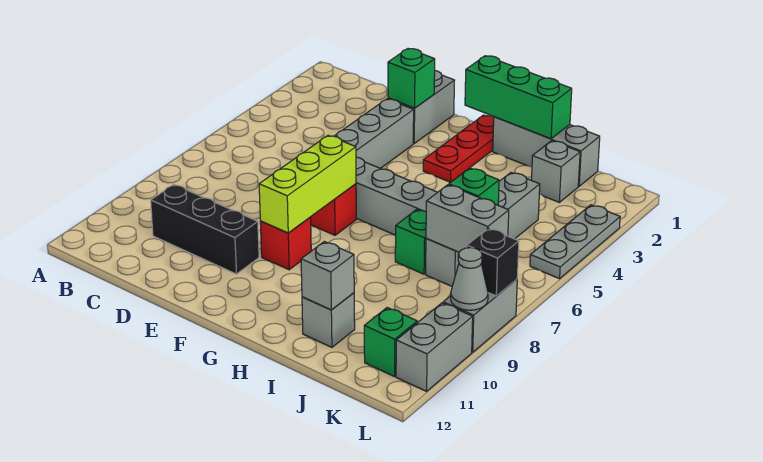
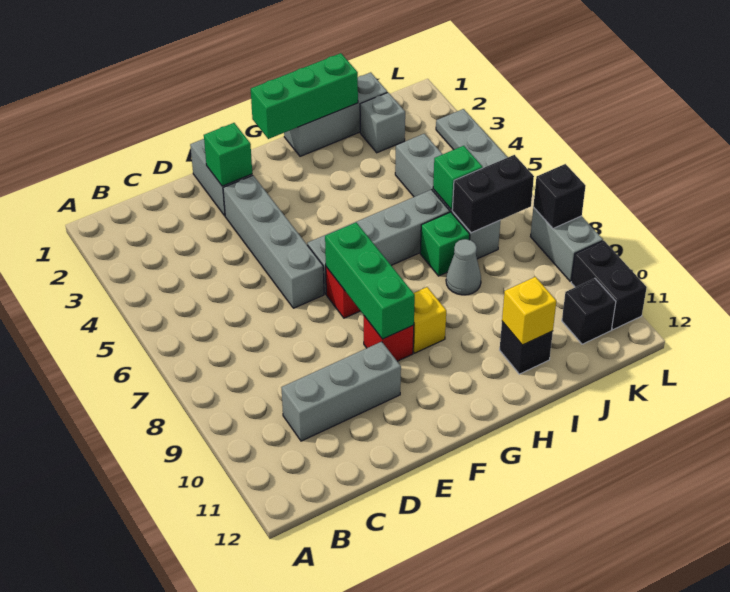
black brick C10:E10 level 1 -> grey brick C10:E10 level 1
lime brick F7:F9 level 2 -> green brick F7:F9 level 2
red plate G1:G3 level 1 -> none
none -> yellow brick G9 level 1
grey brick I11 level 1 -> black brick I11 level 1
grey brick I11 level 2 -> yellow brick I11 level 2
grey brick J7:K7 level 2 -> black brick J7:K7 level 2
green brick K11 level 1 -> black brick K11 level 1
grey cone L9 level 2 -> grey cone I8 level 1
grey brick L10:L11 level 1 -> black brick L10:L11 level 1

